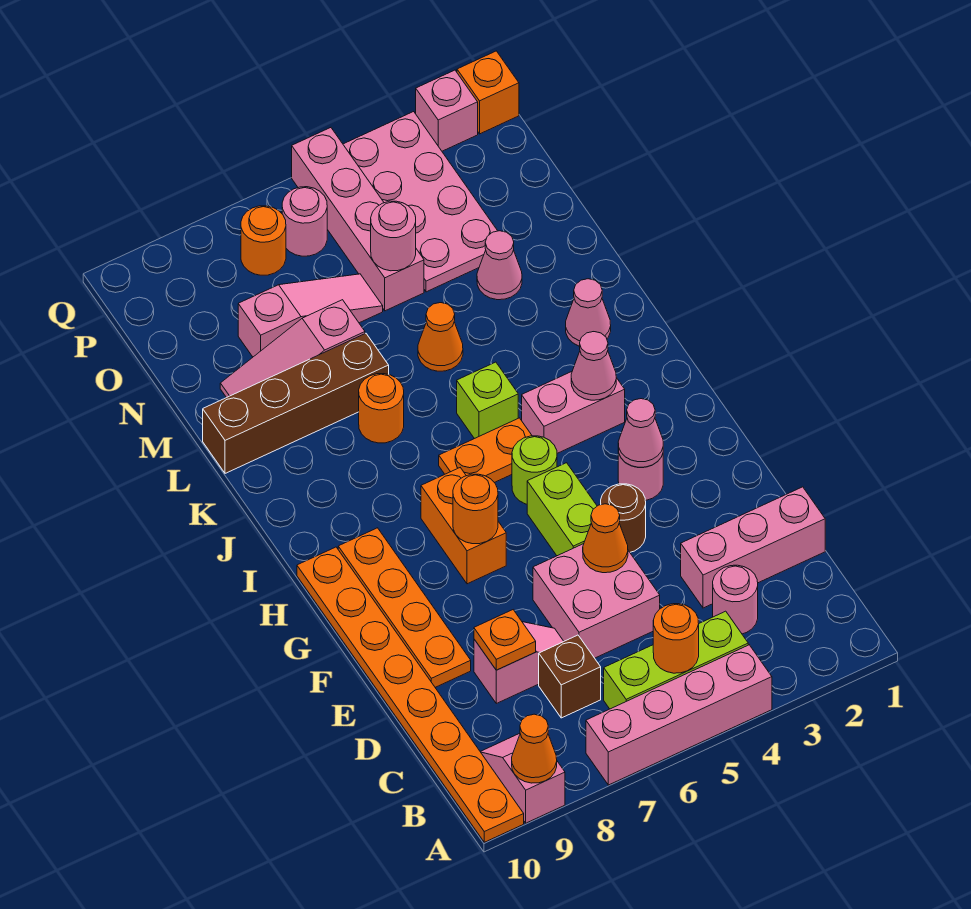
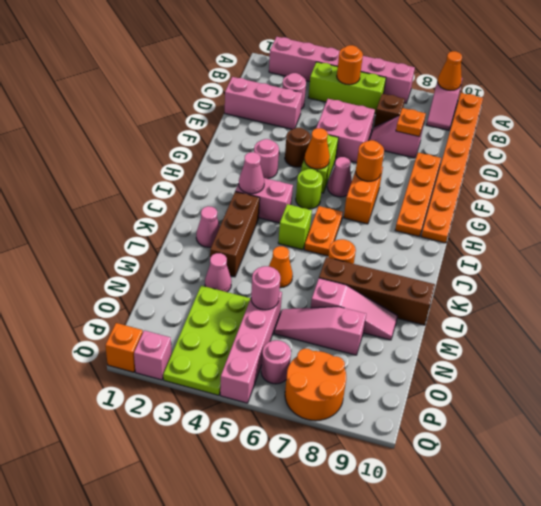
pink brick A4:A7 level 1 -> pink brick A2:A7 level 1
orange cone E5 level 2 -> orange cone G5 level 2
pink cone G3 level 2 -> pink cone G6 level 1
orange plate I5:I6 level 1 -> orange plate I6:J6 level 1
none -> brown brick J3:L3 level 1
pink plate N3:Q4 level 1 -> lime plate N3:Q4 level 1
orange round brick P7 level 1 -> orange round brick P7:Q8 level 1

